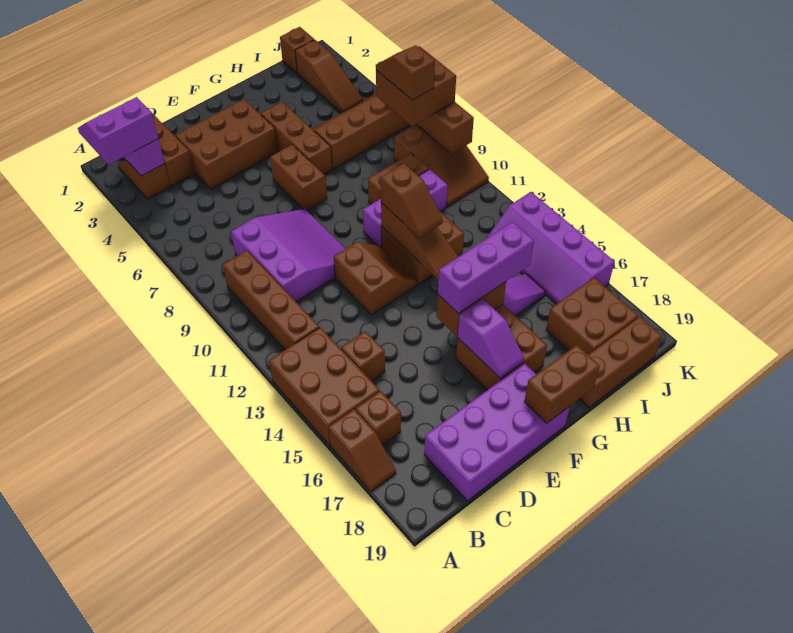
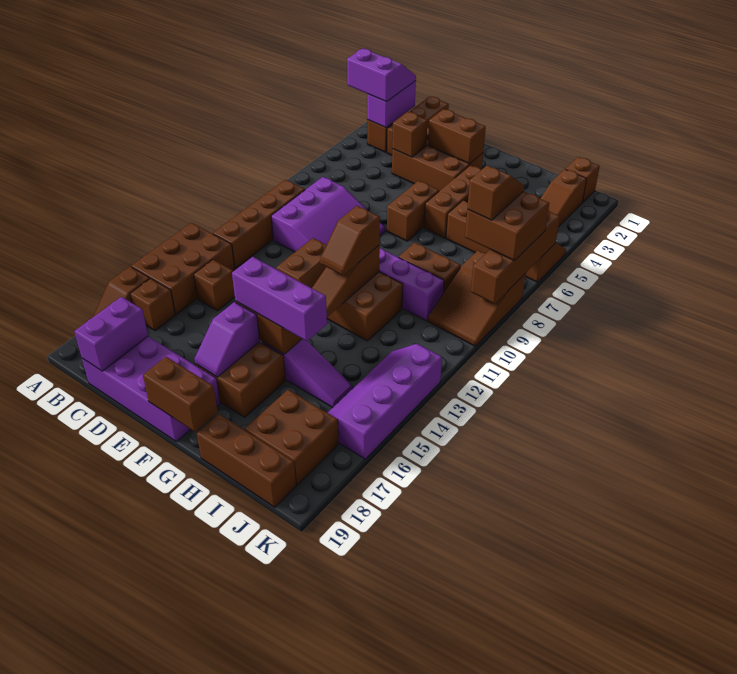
none -> purple brick C18:C19 level 2
none -> brown brick D4 level 2
none -> brown brick E3:F3 level 2

